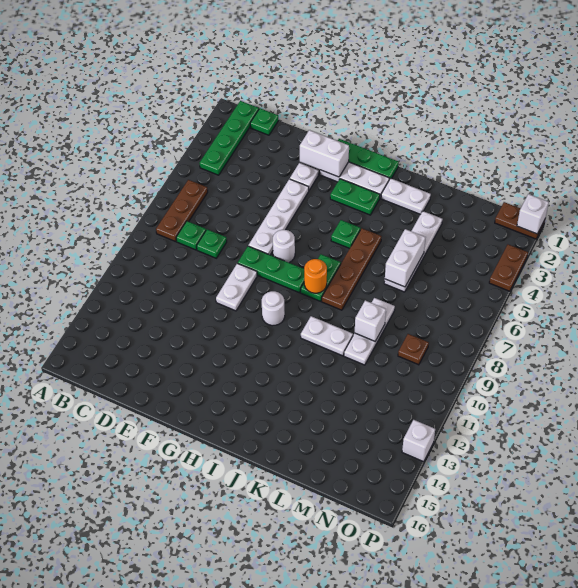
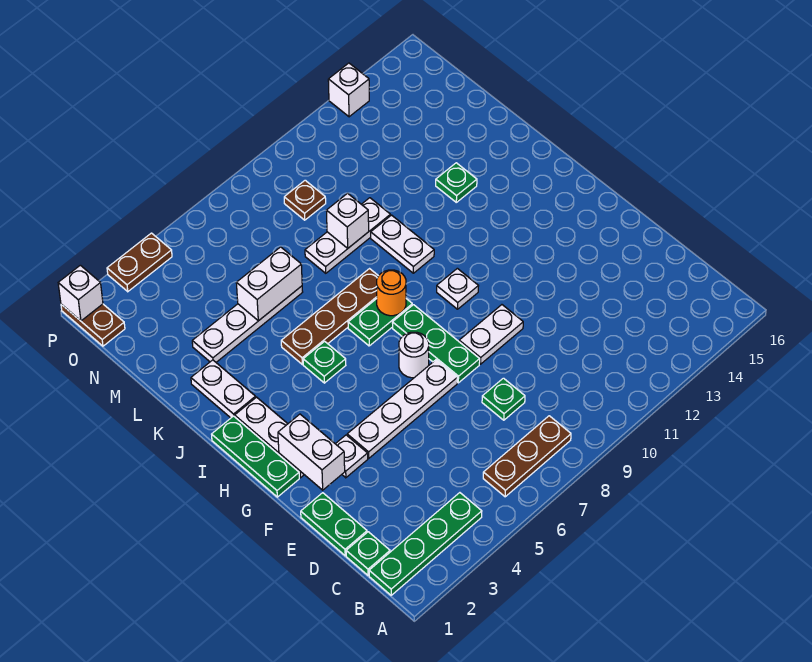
green plate C8 level 1 -> green plate K13 level 1
green plate H3:I3 level 1 -> green plate D1:E1 level 1
white round brick H10 level 1 -> white plate H10 level 1

